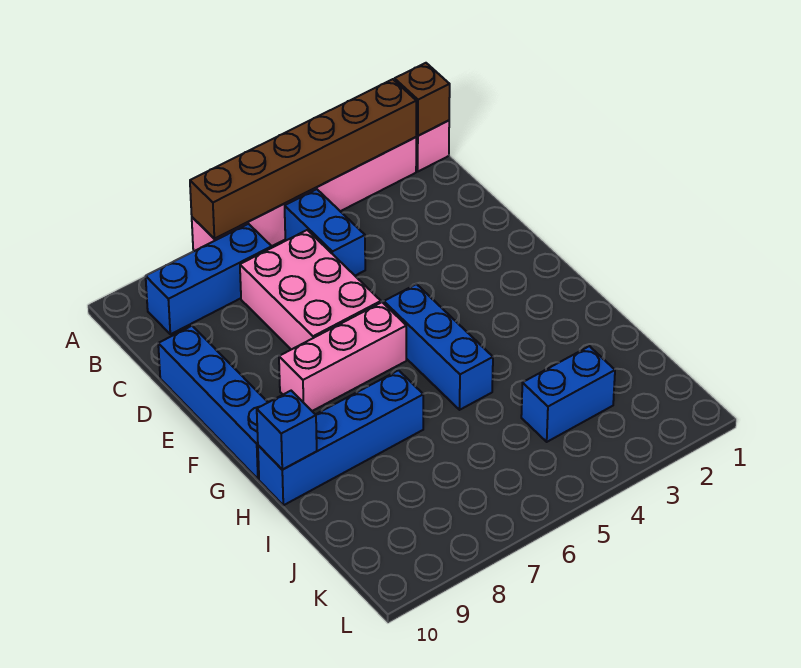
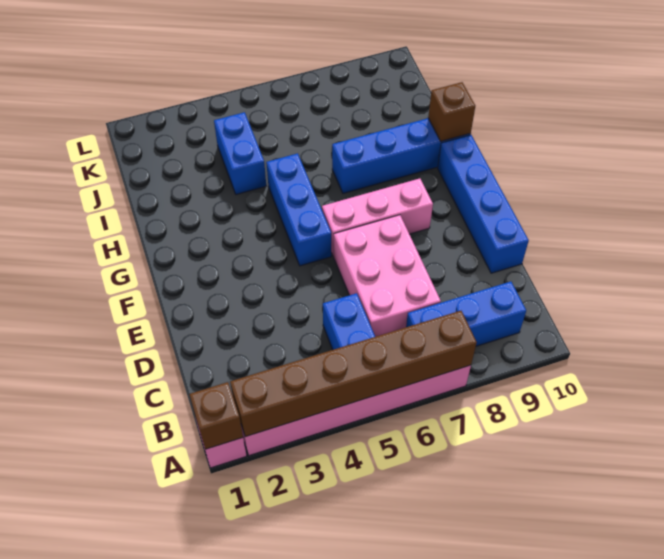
blue brick H10 level 2 -> brown brick H10 level 2
blue brick J3:J4 level 1 -> blue brick I4:J4 level 1

